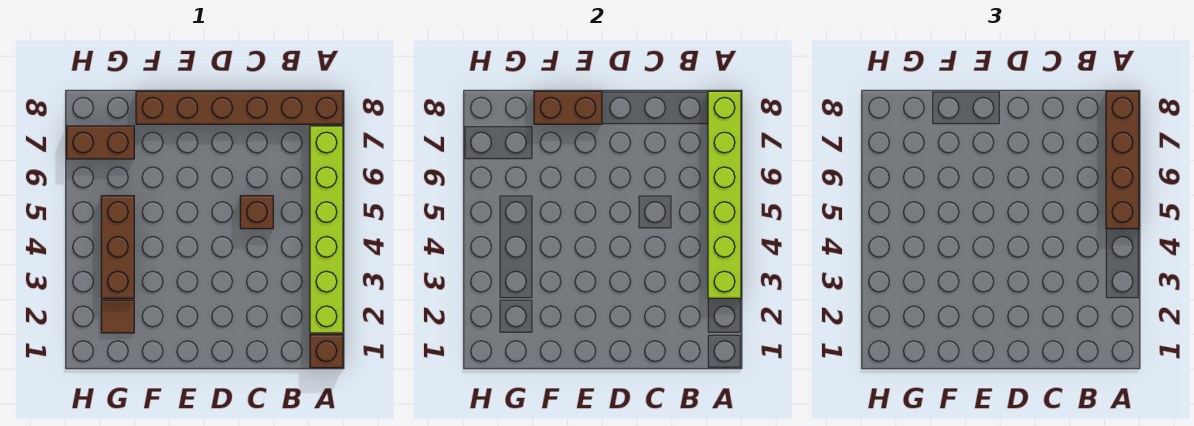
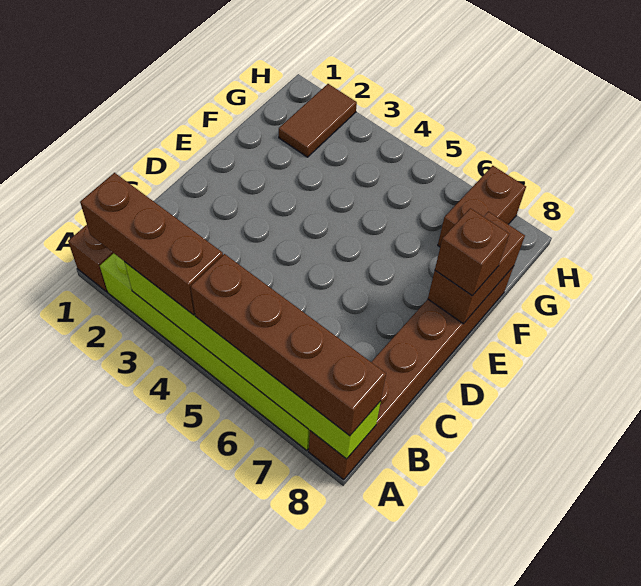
brown brick C5 level 1 -> brown brick E8 level 3
brown tile G2 level 1 -> brown tile G2:H2 level 1
brown brick G3:G5 level 1 -> brown brick A2:A4 level 3

